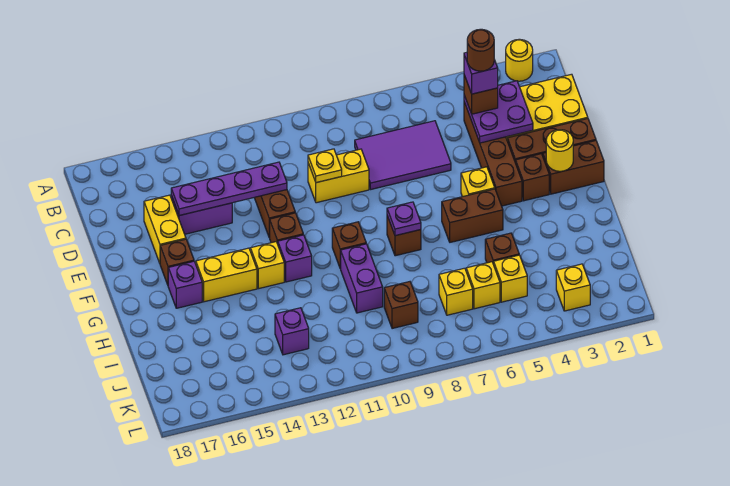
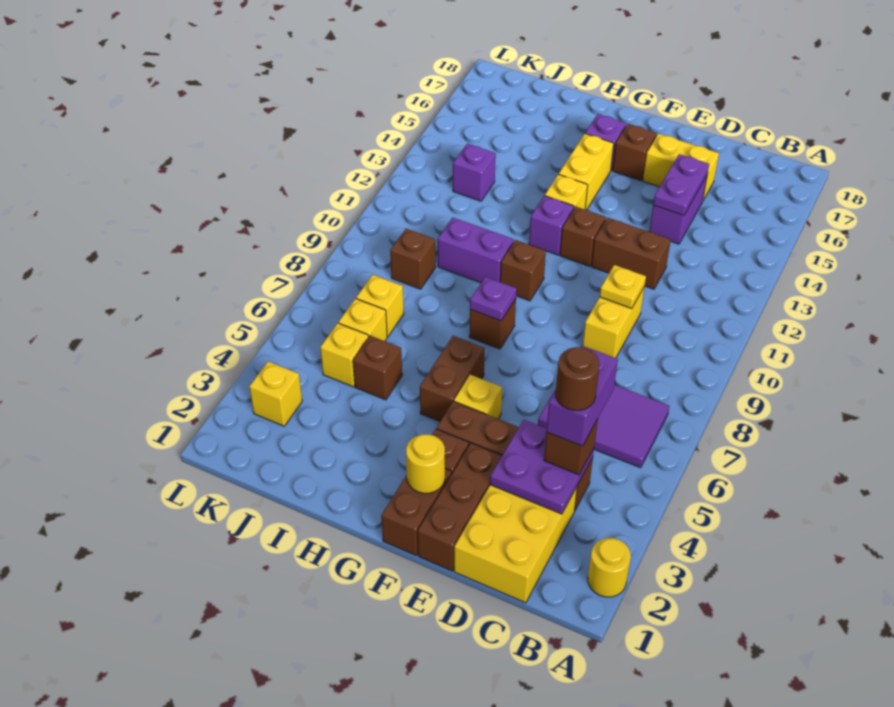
purple brick C4 level 4 -> purple brick C4:C5 level 4
purple tile C6:D8 level 1 -> purple tile B6:D7 level 1
purple plate D12:D15 level 2 -> purple plate D14:D15 level 2

